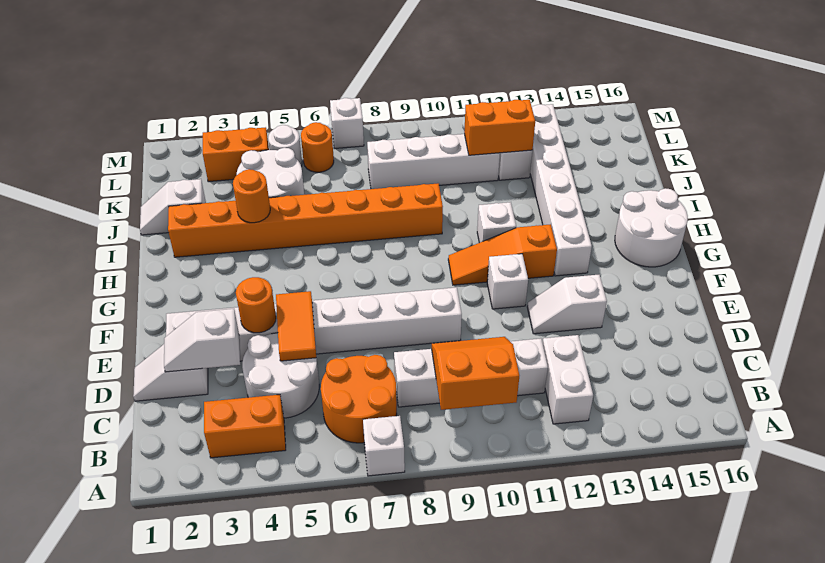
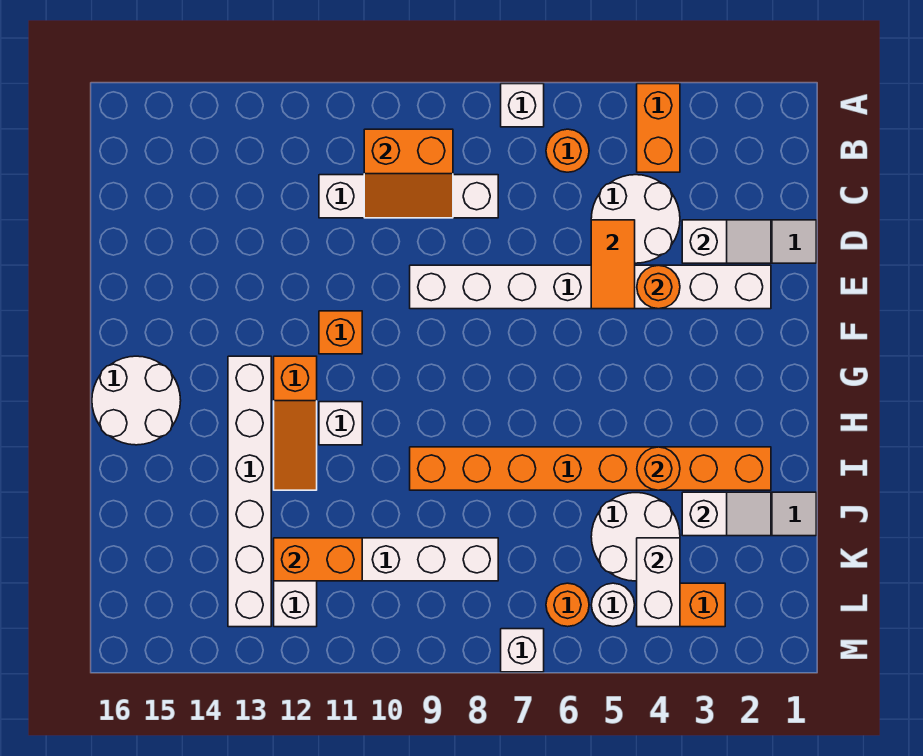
orange brick B3:B4 level 1 -> orange brick A4:B4 level 1
orange round brick B6:C7 level 1 -> orange round brick B6 level 1
white brick B12:C12 level 1 -> white brick K4:L4 level 2
white slope E12:E13 level 1 top 13 -> white slope J2:J3 level 2 top 3
white brick F11 level 1 -> orange brick F11 level 1
orange slope G10:G12 level 1 top 12 -> orange slope G12:I12 level 1 top G

